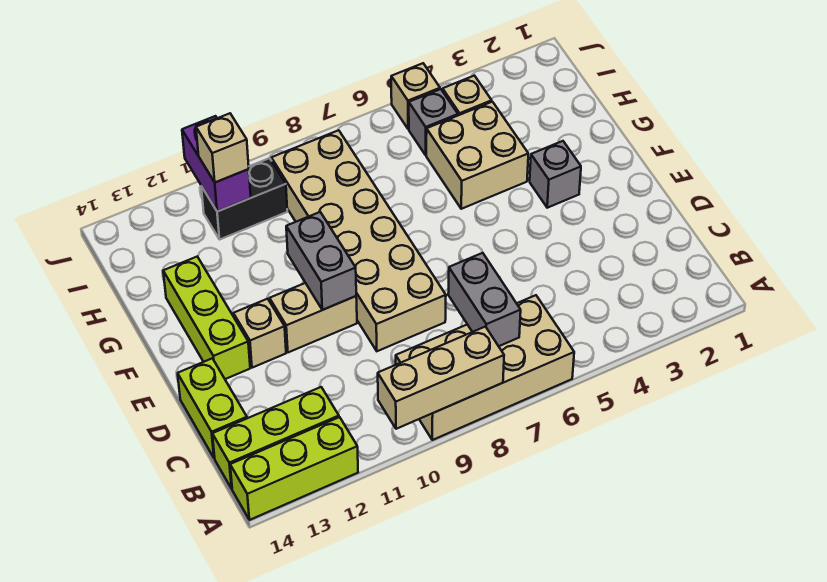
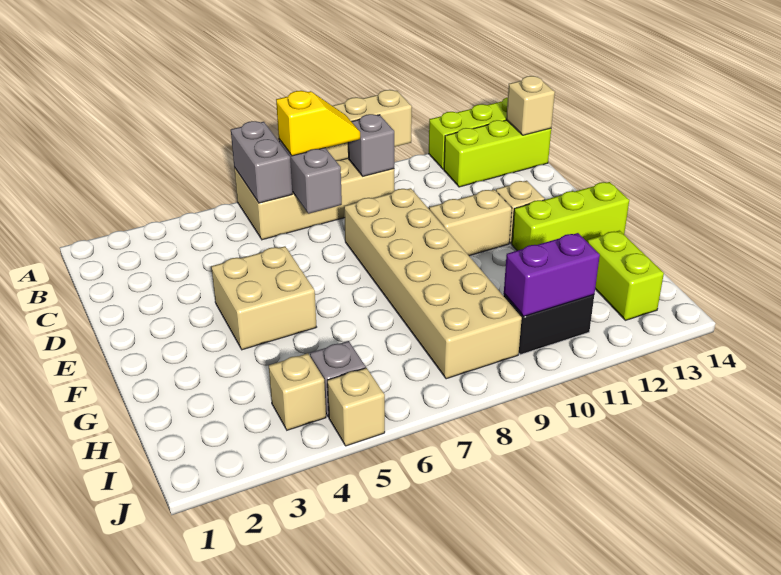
none -> yellow slope B7:B8 level 3 top 7
lime brick C14:D14 level 1 -> lime brick H13:I13 level 1
grey brick E10:F10 level 2 -> grey brick A6:B6 level 2
lime brick E13:G13 level 1 -> lime brick F12:F14 level 1
grey brick F3 level 1 -> grey brick B9 level 2
tan brick G4:H5 level 1 -> tan brick E4:F5 level 1
purple brick I11:J11 level 2 -> purple brick I10:I11 level 2
tan brick I11 level 3 -> tan brick B14 level 2

